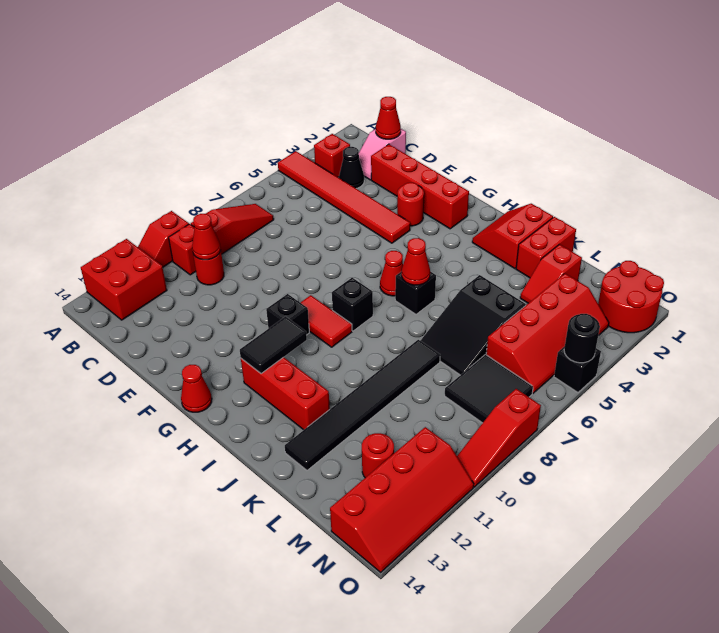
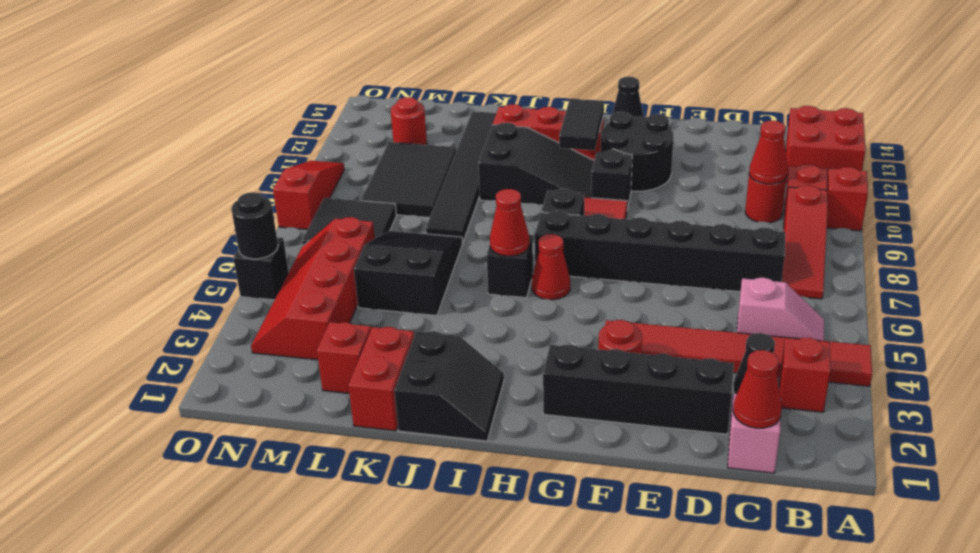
none -> pink slope B5:C5 level 1 top C
none -> black brick C7:H7 level 1
red brick D2:G2 level 1 -> black brick D2:G2 level 1
none -> black round brick F11:G12 level 1
red cone G14 level 1 -> black cone G14 level 1
none -> black slope H10:J11 level 1 top J
red slope I1:J2 level 1 top J -> black slope I1:J2 level 1 top J
none -> black tile L9:M11 level 1
red round brick N1:O2 level 1 -> none
red slope N11:O14 level 1 top N -> none

